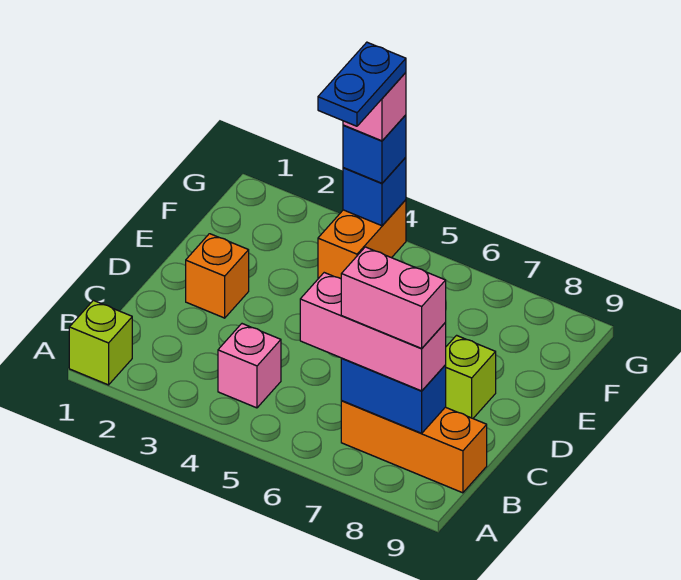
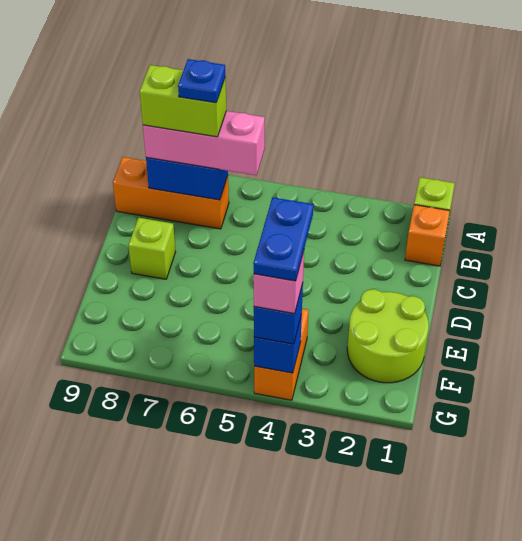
pink brick B4 level 1 -> none
pink brick B7:B8 level 4 -> lime brick B7:B8 level 4
none -> blue plate B7 level 5
orange brick D2 level 1 -> orange brick B1 level 1
none -> lime round brick E1:F2 level 1

